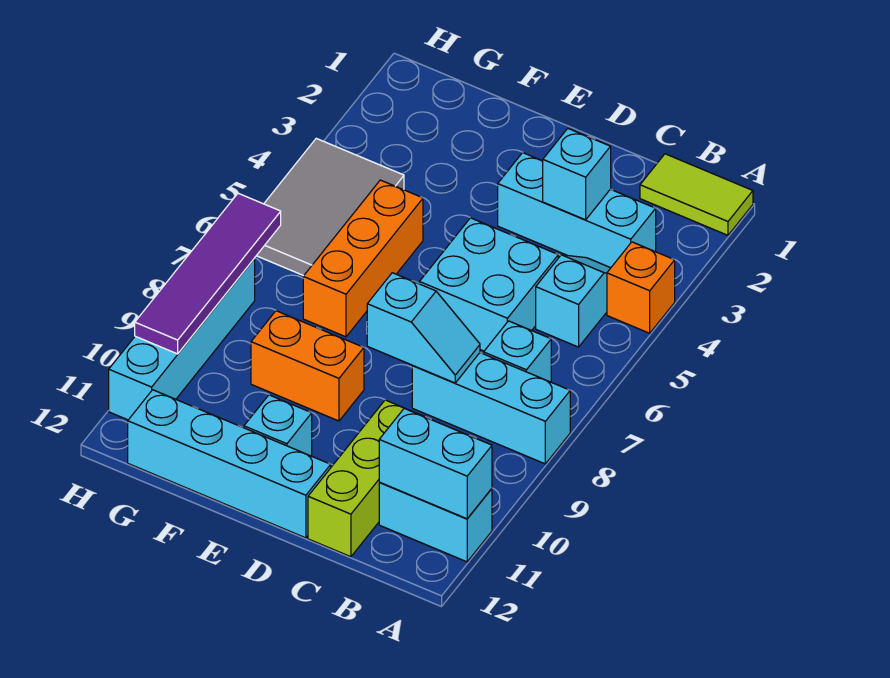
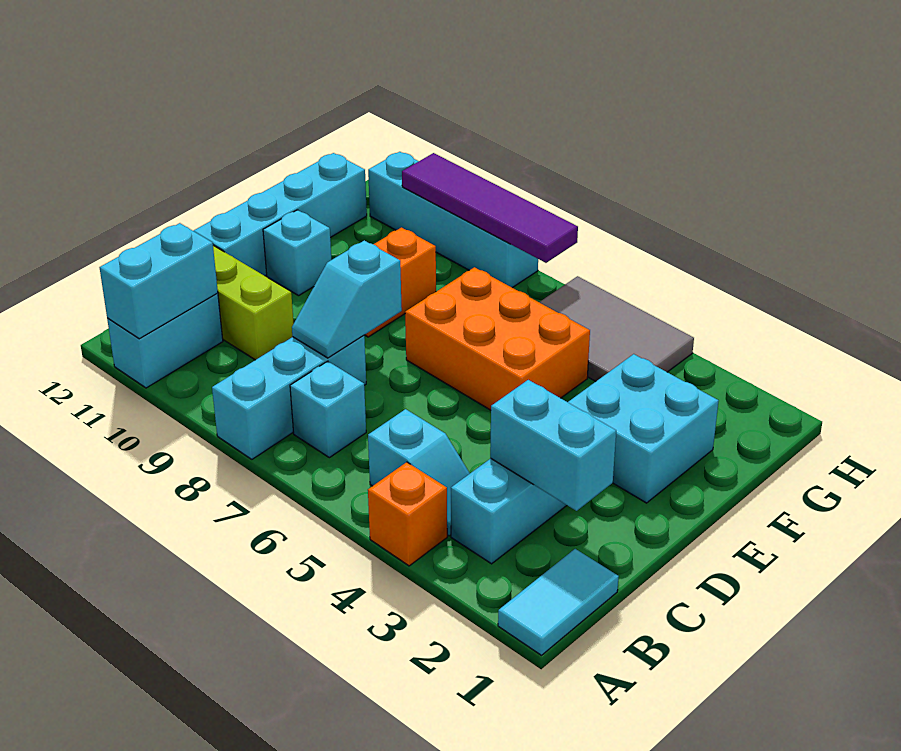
lime tile A1:B1 level 1 -> cyan tile A1:B1 level 1
cyan brick C3 level 2 -> cyan brick C2:C3 level 2
cyan brick C5:D6 level 1 -> cyan brick E2:F3 level 1
orange brick F5:F7 level 1 -> orange brick E5:F7 level 1

